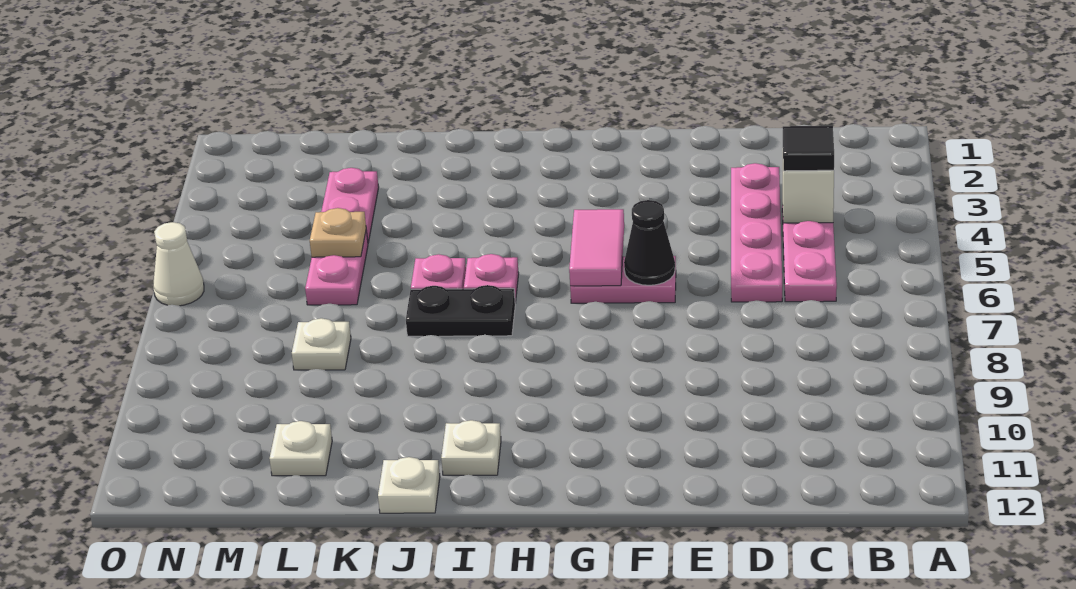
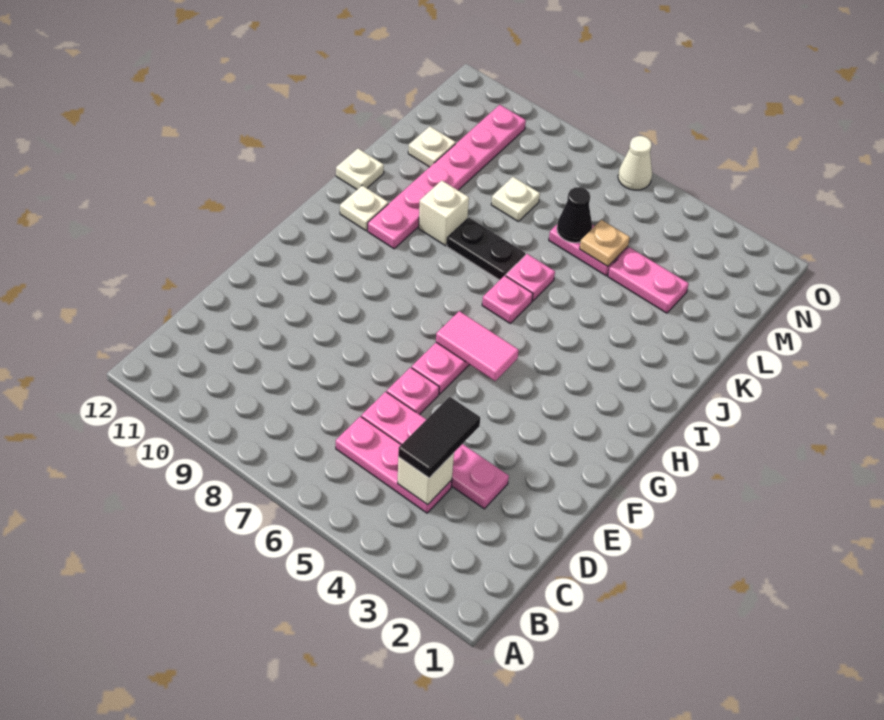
black tile C4 level 3 -> black tile C4:D4 level 3
none -> pink plate E6 level 1
black cone F6 level 2 -> black cone L6 level 2
black plate I7:J7 level 1 -> black plate J7:J8 level 1
none -> pink plate I10:N10 level 1
none -> white brick J9 level 1

